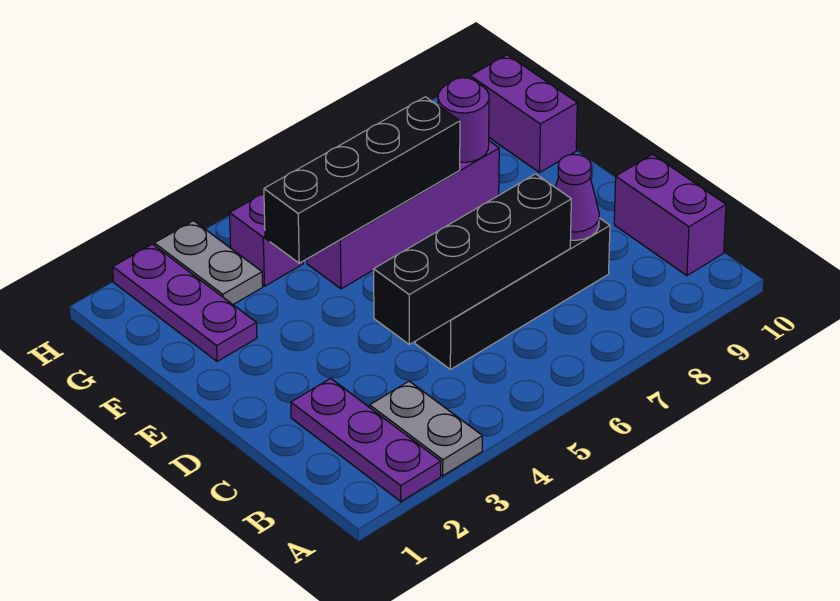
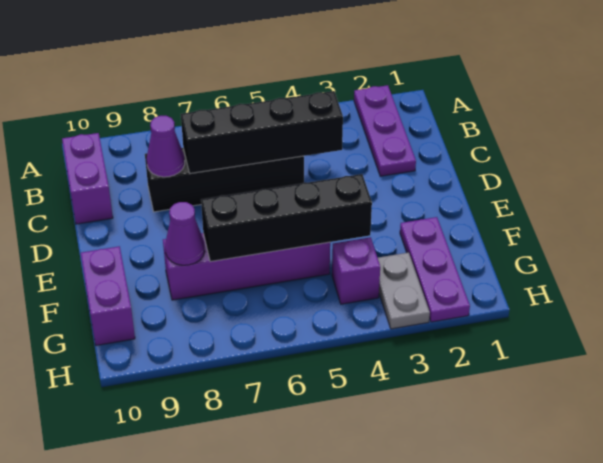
grey plate A3:B3 level 1 -> none
purple round brick F8 level 2 -> purple cone F8 level 2

